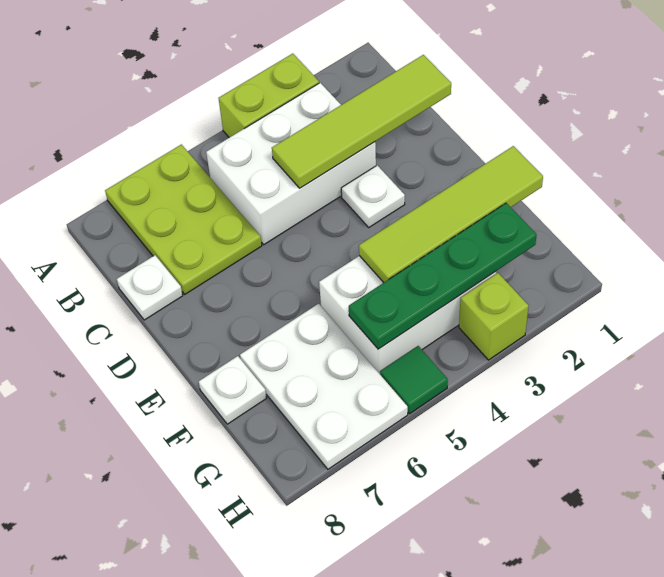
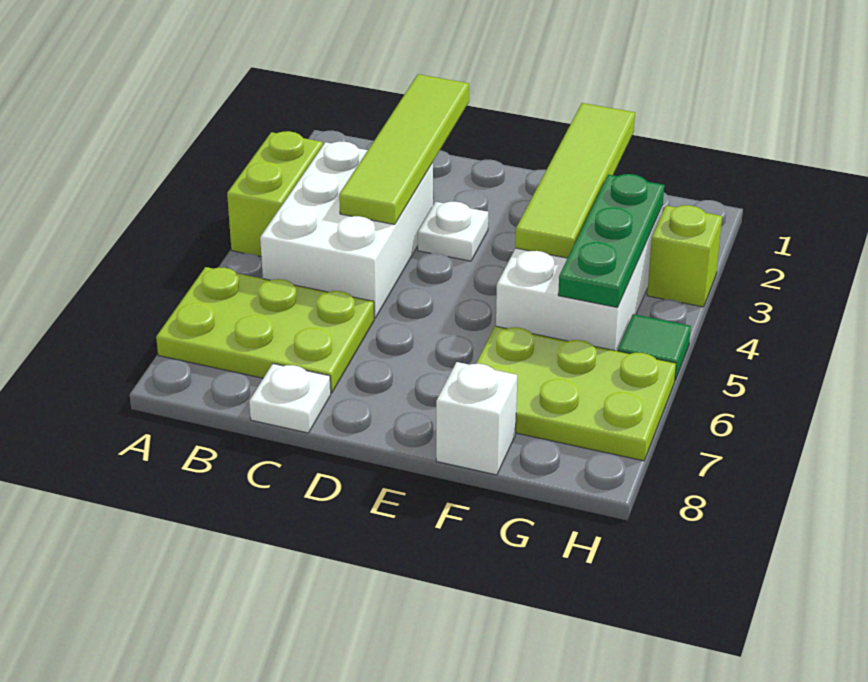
white plate F6:H7 level 1 -> lime plate F6:H7 level 1
white plate F8 level 1 -> white brick F8 level 1
green plate G2:G5 level 2 -> green plate G3:G5 level 2

